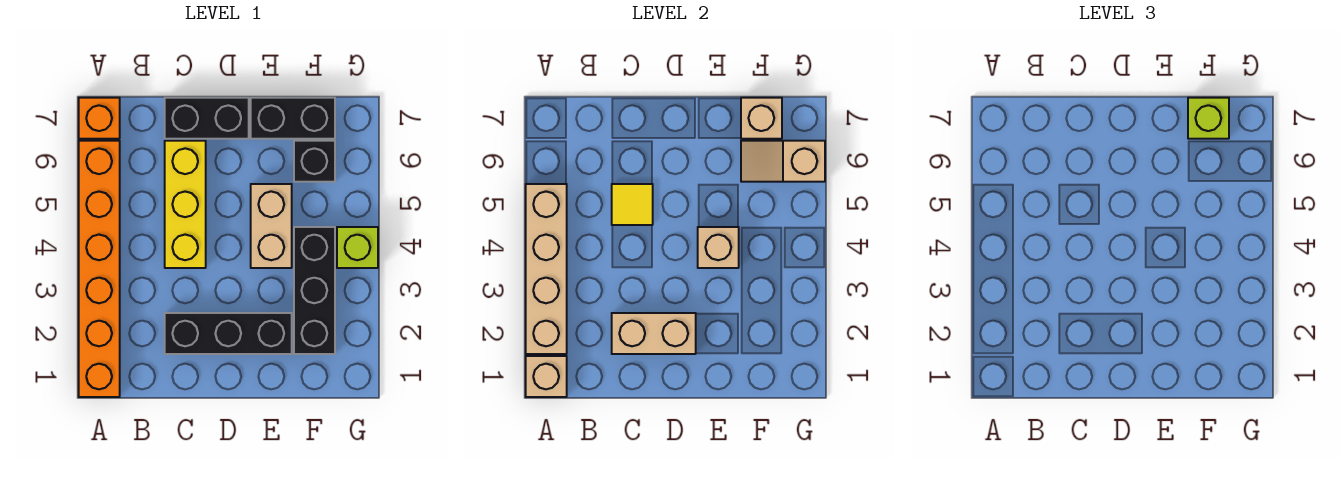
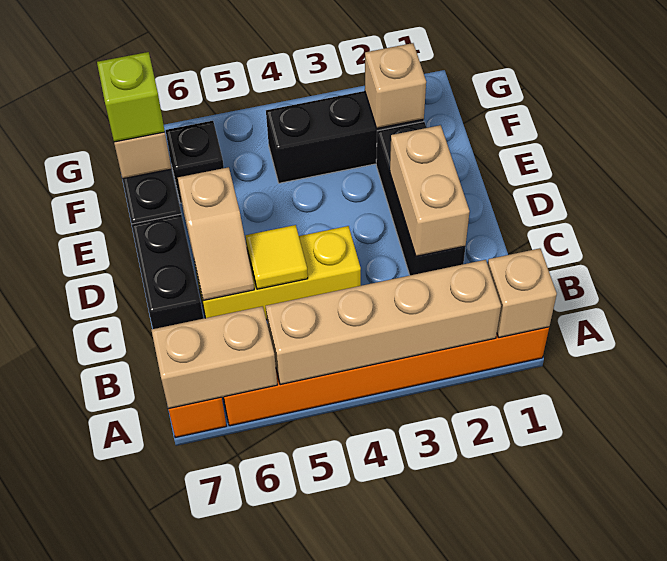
tan brick E4:E5 level 1 -> tan brick A6:A7 level 2
tan brick E4 level 2 -> tan brick F2 level 2
tan slope F6:G6 level 2 top G -> tan slope C6:D6 level 2 top D
lime brick G4 level 1 -> none

